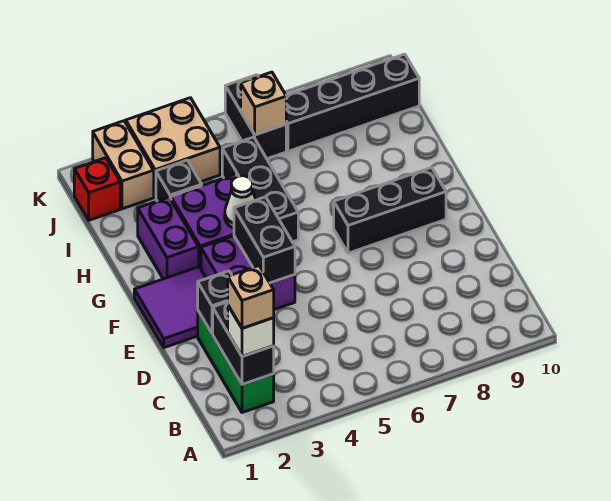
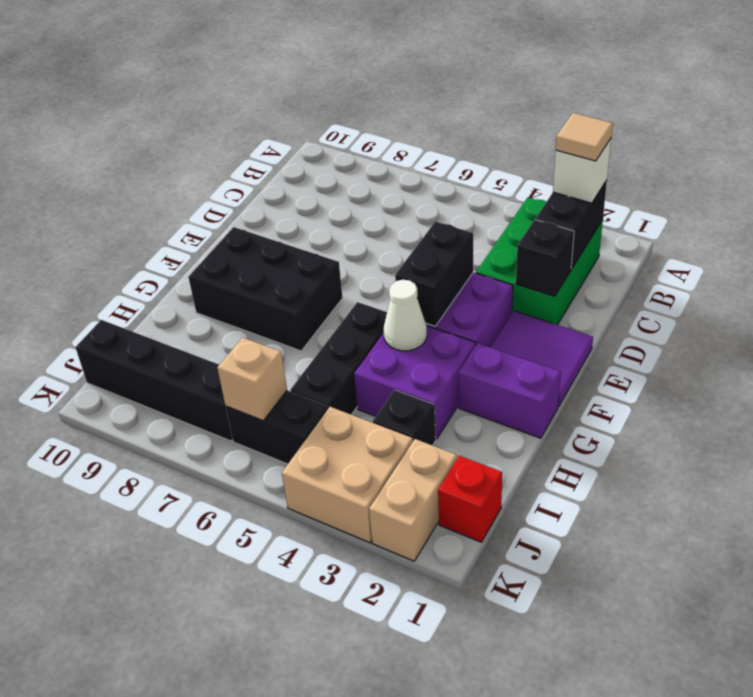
green brick B2:D2 level 1 -> green brick B2:D3 level 1
tan brick B2 level 4 -> tan tile B2 level 4
black brick F7:F9 level 1 -> black brick F7:G9 level 1
purple brick G2:H2 level 1 -> purple brick G1:G2 level 1
black brick J6:K6 level 1 -> black brick J5:J6 level 1

